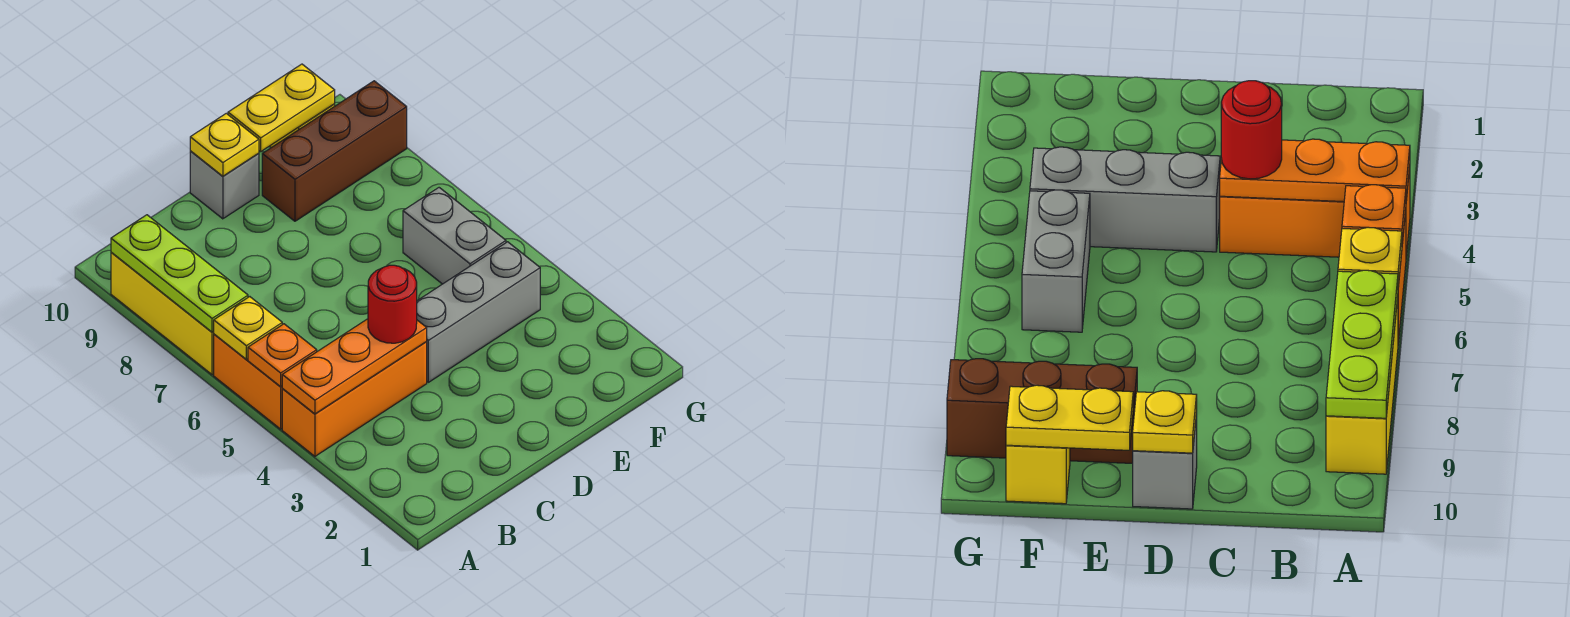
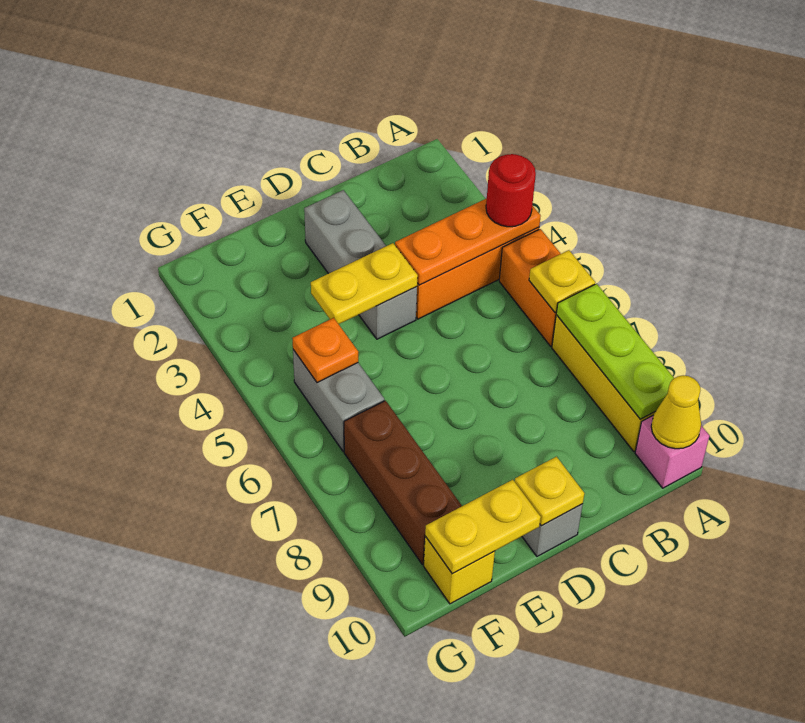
orange plate A5 level 2 -> orange plate F5 level 2
none -> pink brick A10 level 1
none -> yellow cone A10 level 2
red round brick C4 level 3 -> red round brick A4 level 3
grey brick D4:F4 level 1 -> grey brick D2:D4 level 1
none -> yellow plate D4:E4 level 2
brown brick E9:G9 level 1 -> brown brick F7:F9 level 1

